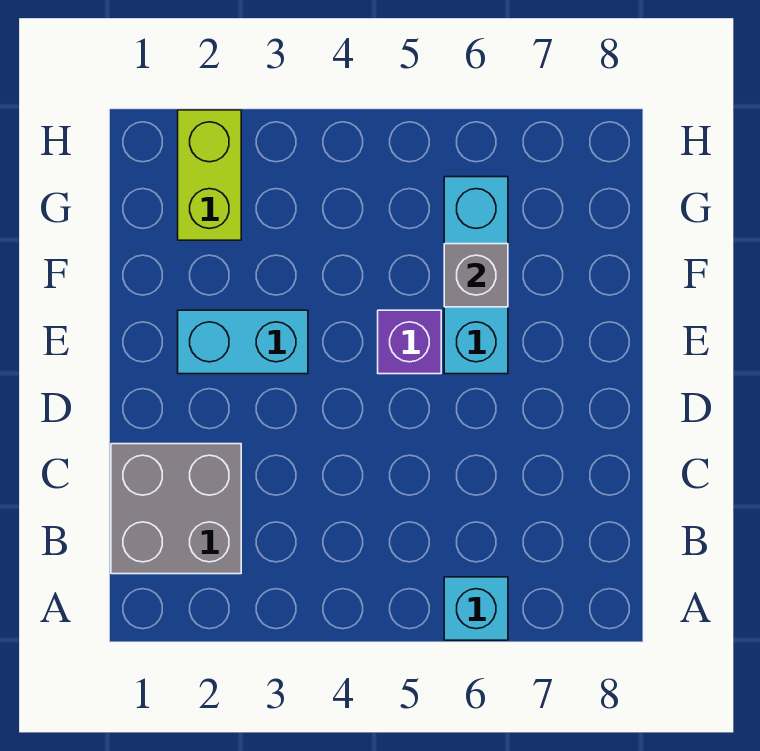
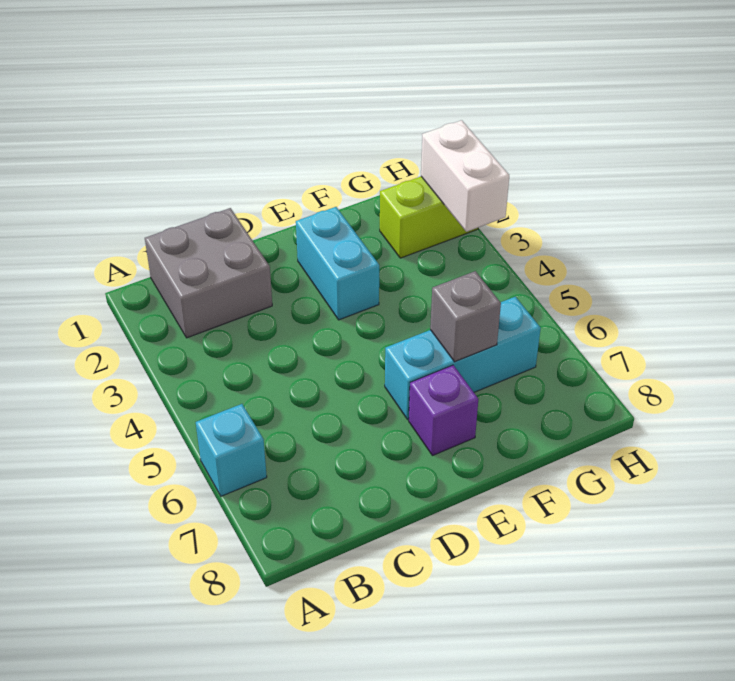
purple brick E5 level 1 -> purple brick E7 level 1
none -> white brick H2:H3 level 2

